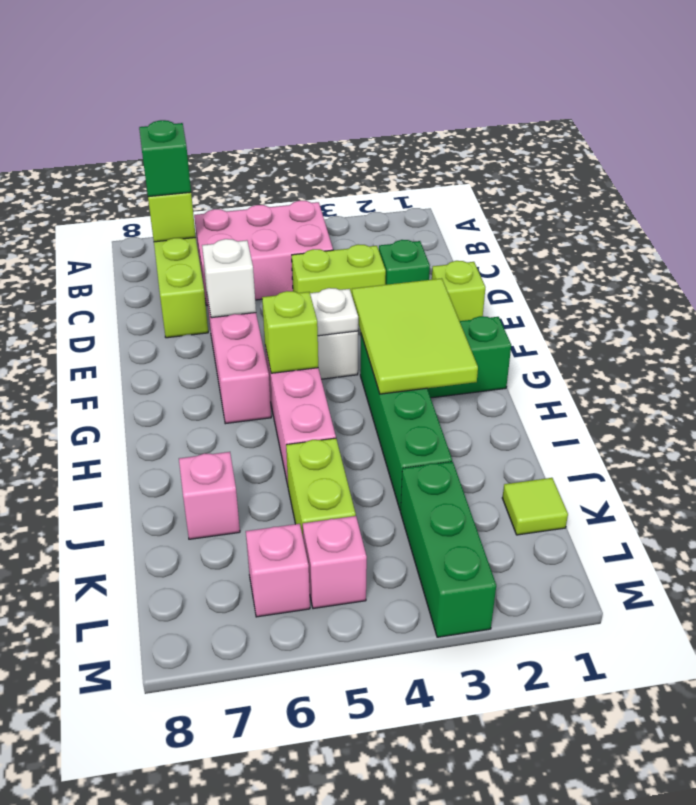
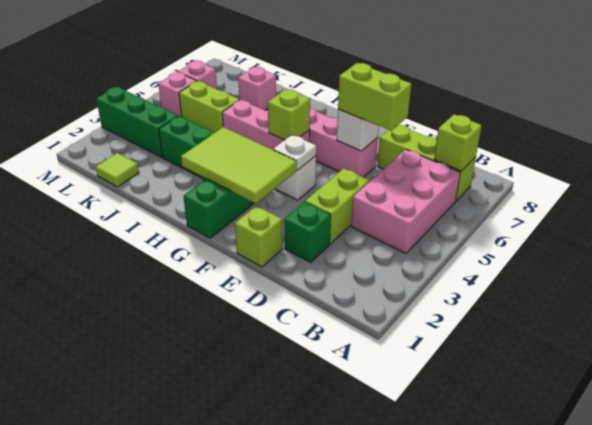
green brick B7 level 3 -> none
none -> lime brick D6:E6 level 3

